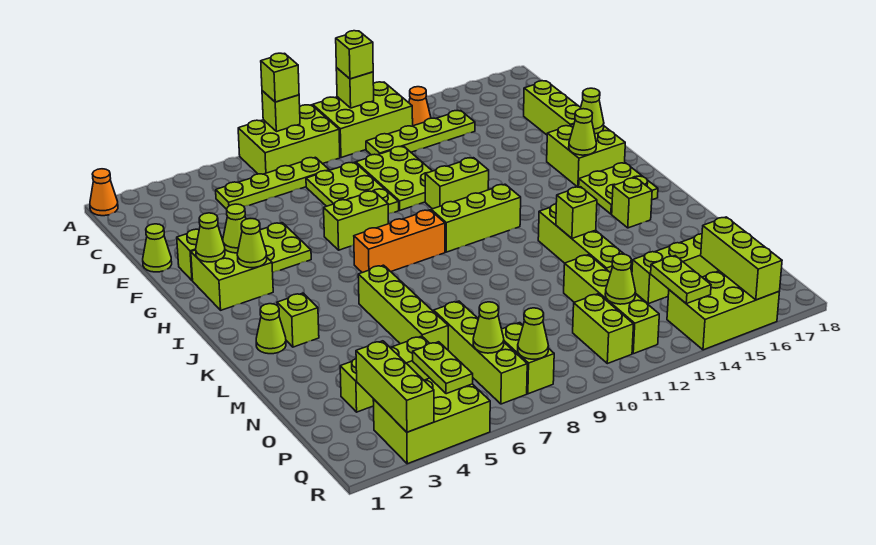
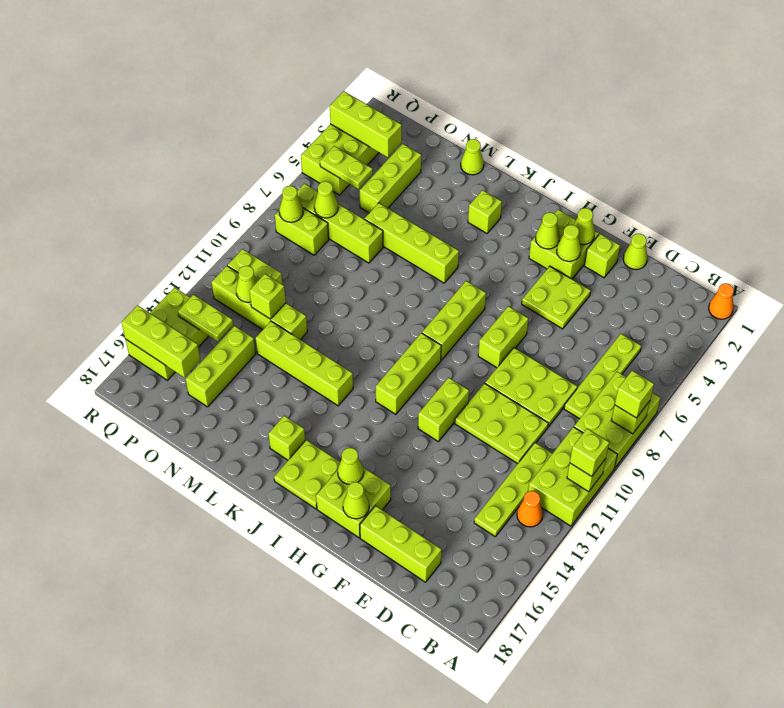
orange brick I7:I9 level 1 -> lime brick I7:I9 level 1
lime cone K2 level 1 -> lime cone M1 level 1
lime brick L13 level 2 -> lime brick O12 level 2

